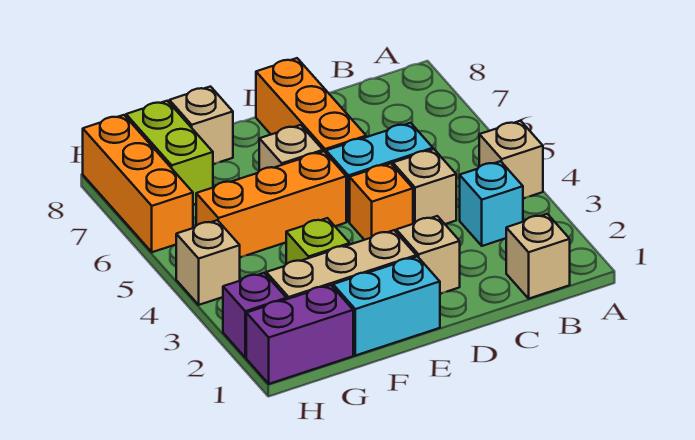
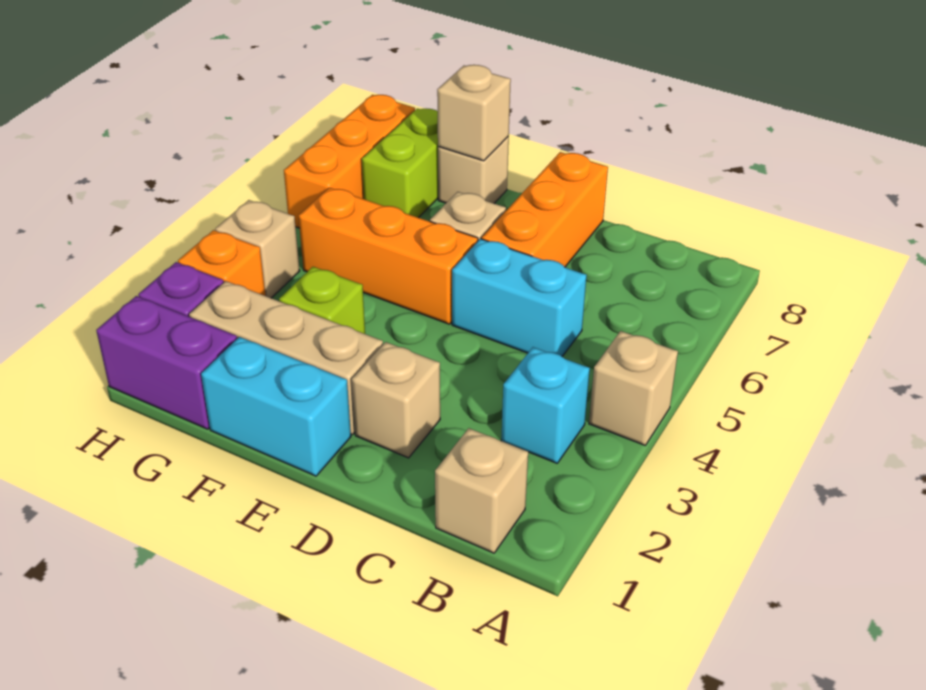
tan brick C4 level 1 -> tan brick F8 level 2
orange brick D4 level 1 -> orange brick H3 level 1

